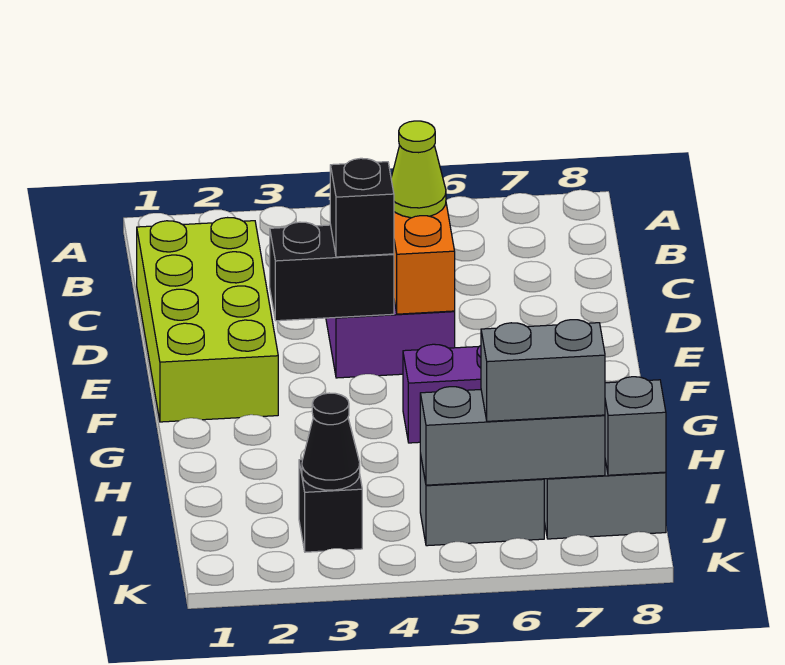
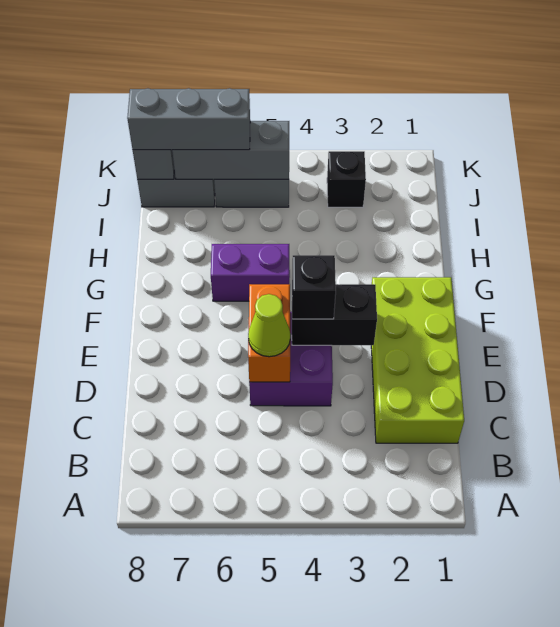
black cone J3 level 2 -> none
grey brick J6:J7 level 3 -> grey brick J6:J8 level 3

